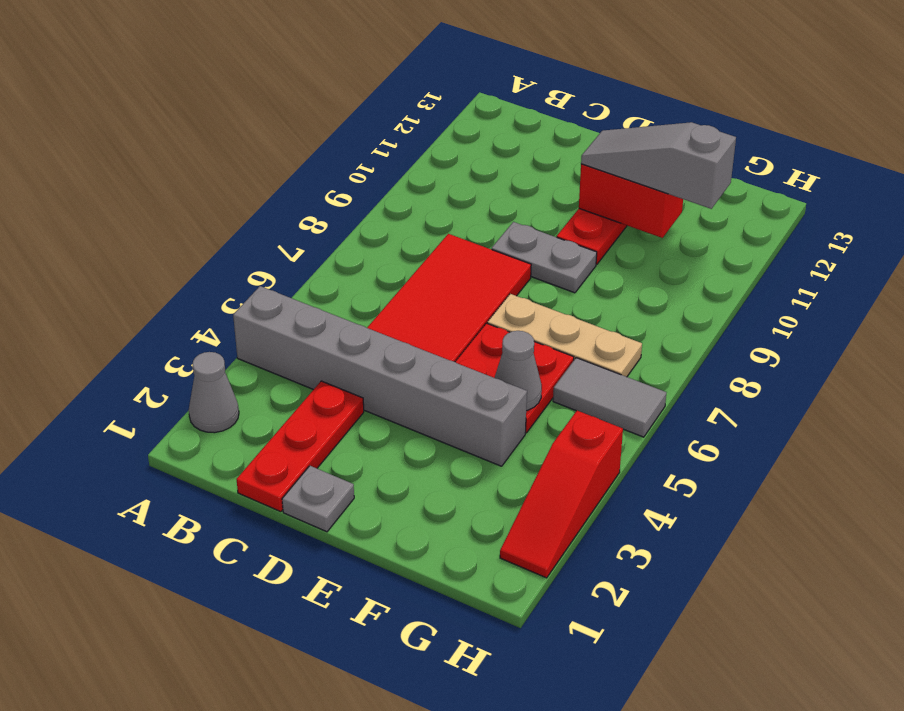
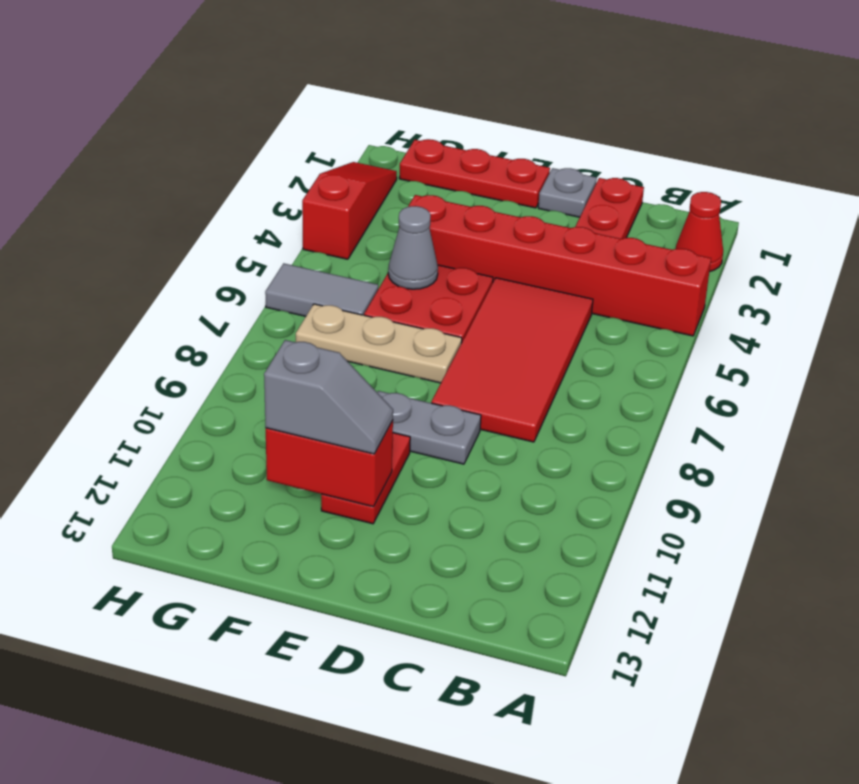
grey cone A2 level 1 -> red cone A2 level 1
grey brick A4:F4 level 1 -> red brick A4:F4 level 1
none -> red plate E1:G1 level 1
grey slope E11:G11 level 3 top G -> grey slope E11:F11 level 3 top F

